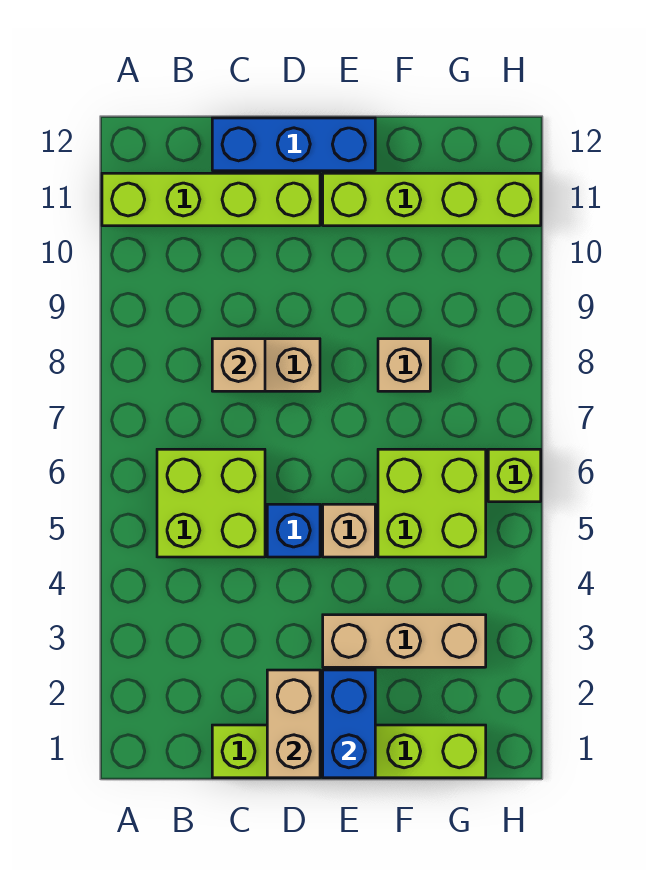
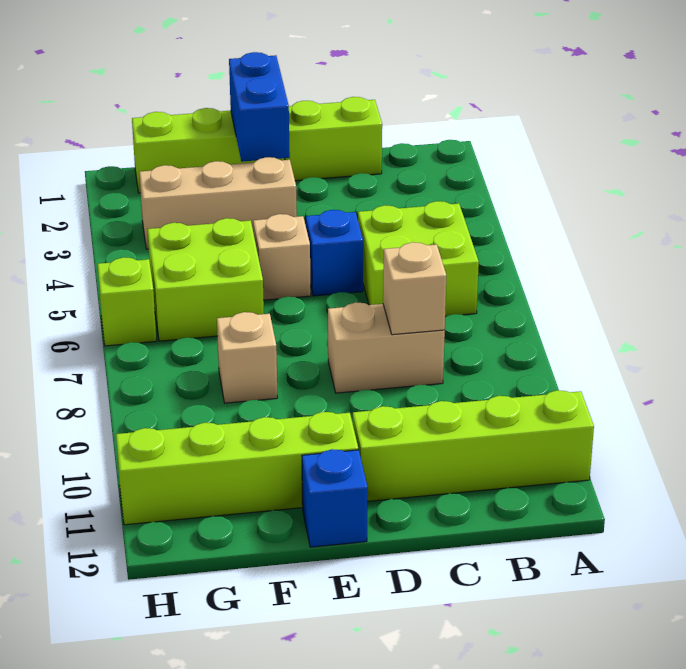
blue brick C12:E12 level 1 -> blue brick E12 level 1
tan brick D1:D2 level 2 -> none

